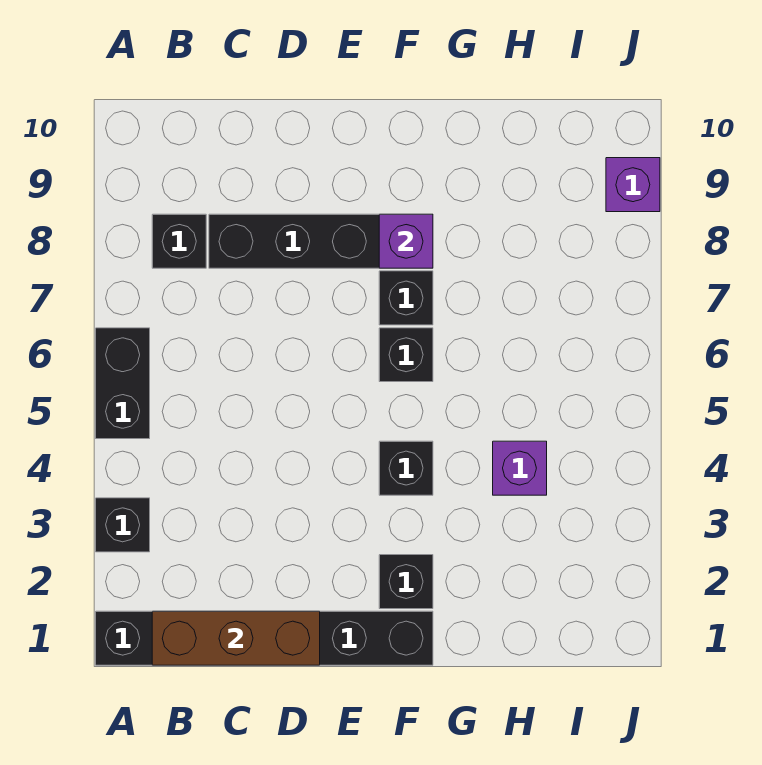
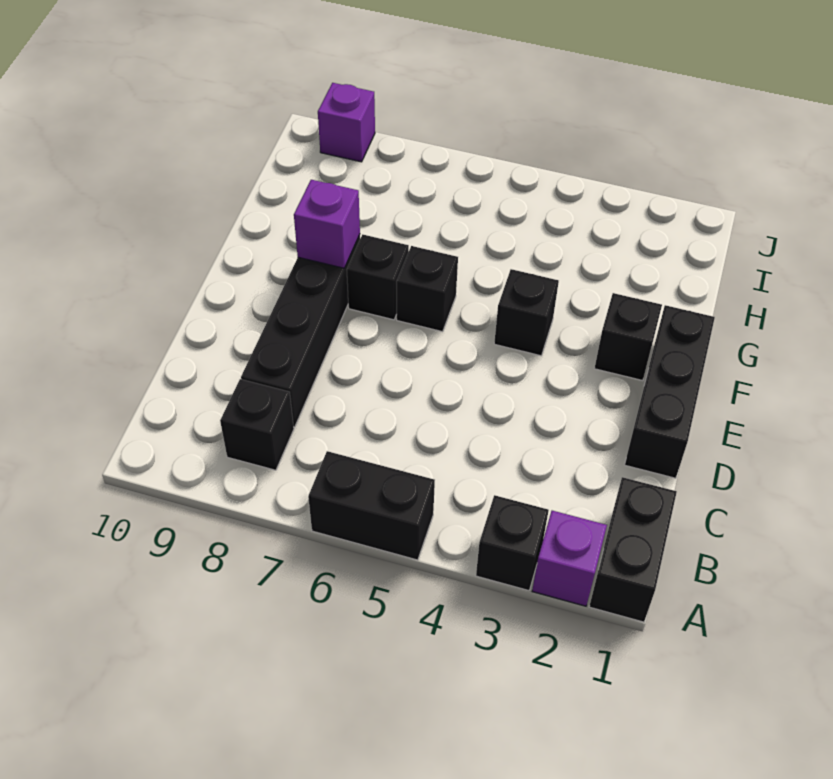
brown brick B1:D1 level 2 -> none
purple brick H4 level 1 -> purple brick A2 level 1

